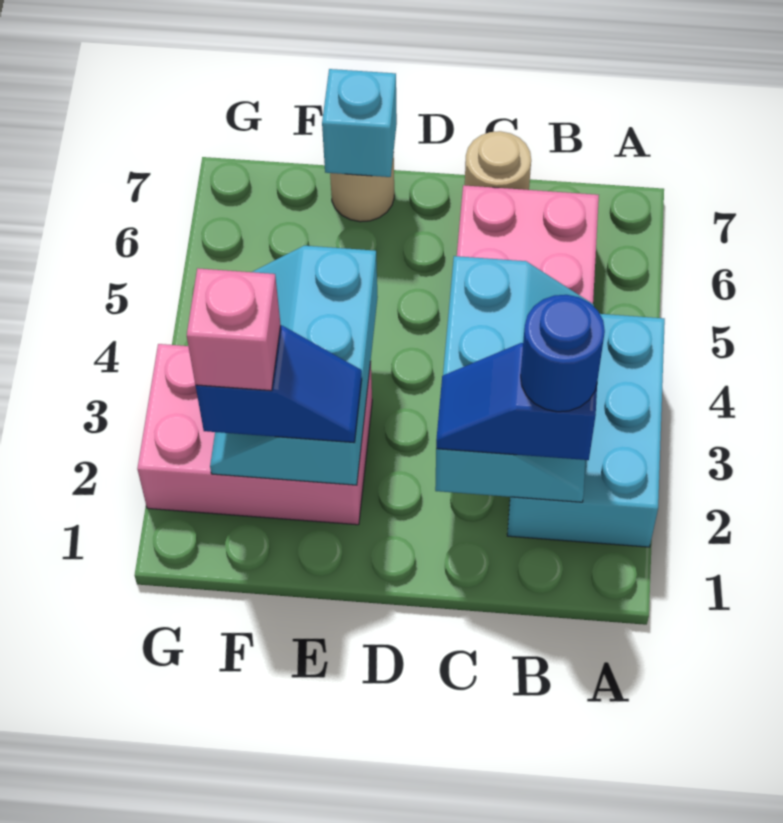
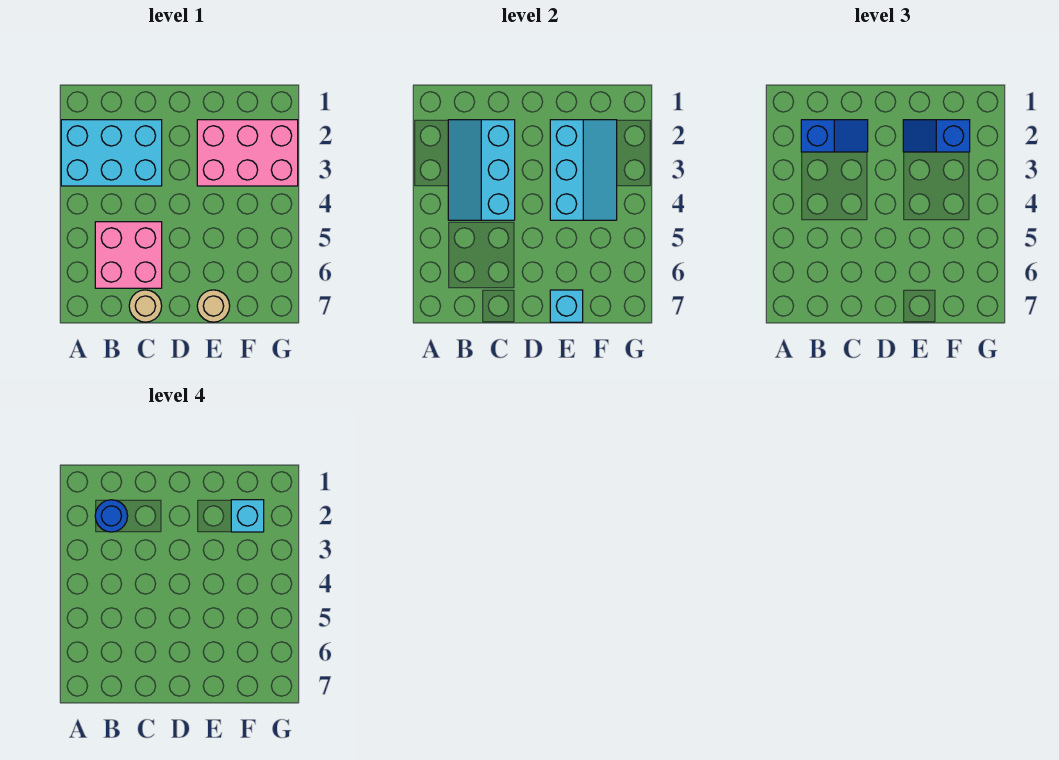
cyan brick A2:B4 level 1 -> cyan brick A2:C3 level 1
pink brick F2 level 4 -> cyan brick F2 level 4

